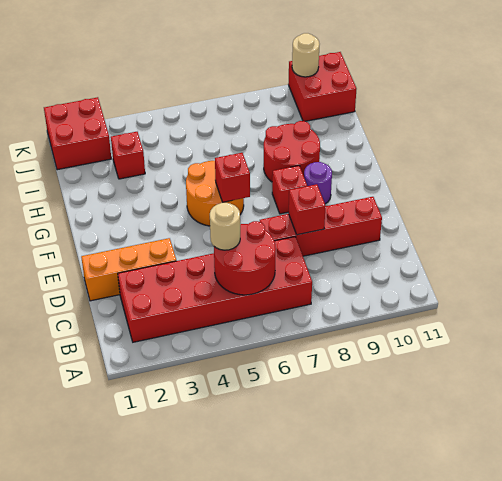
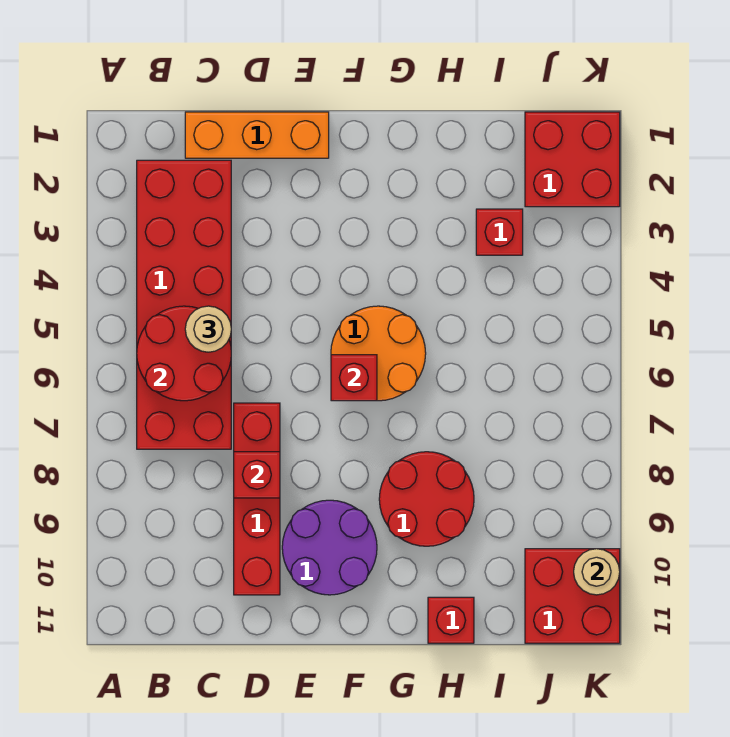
orange brick D1:D3 level 1 -> orange brick C1:E1 level 1
red brick F8 level 1 -> red brick H11 level 1
purple round brick F9 level 1 -> purple round brick E9:F10 level 1

